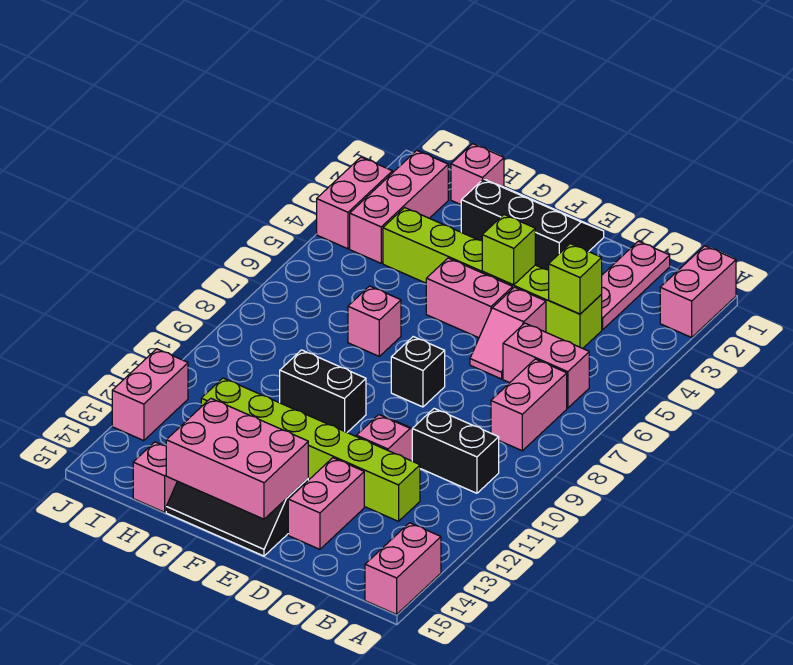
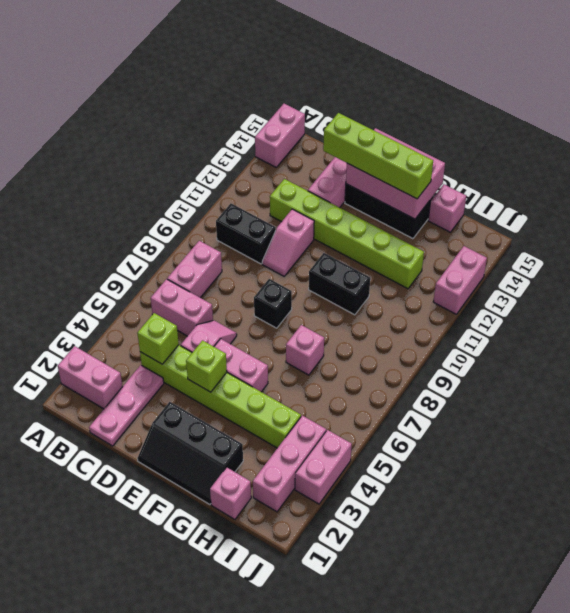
pink brick A1:A2 level 1 -> pink brick A2:B2 level 1
none -> lime brick D14:G14 level 3

